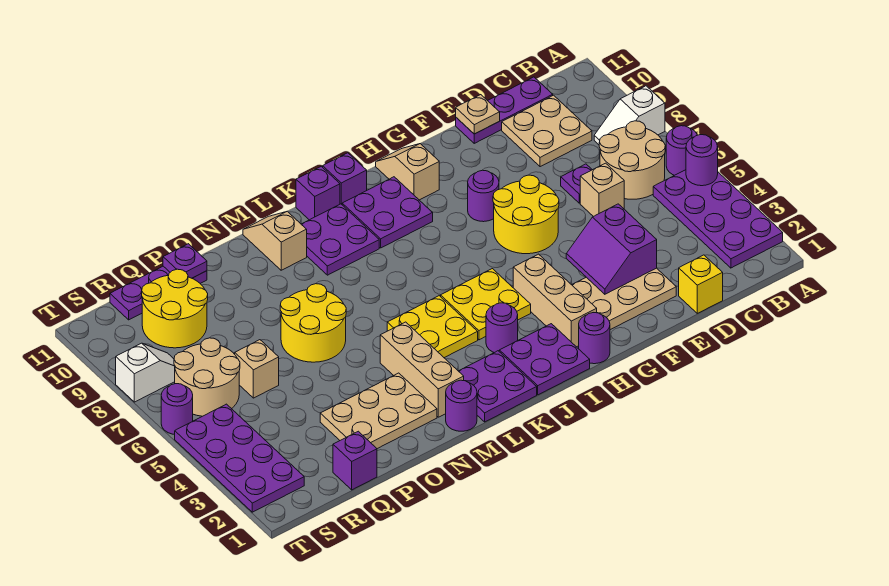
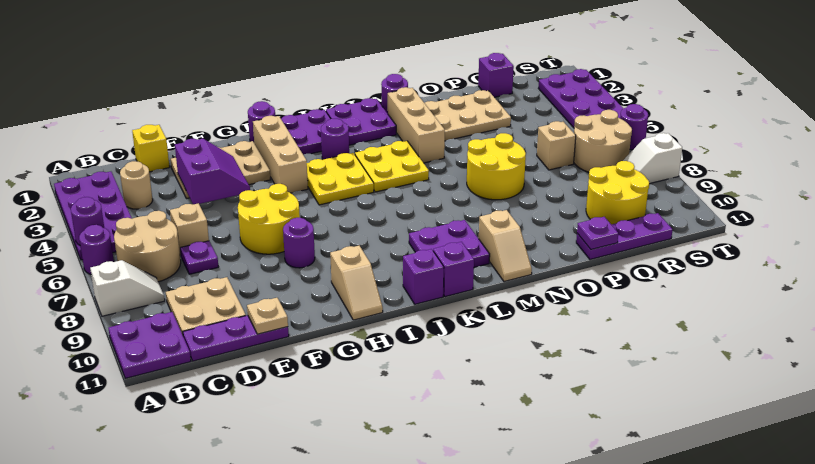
none -> tan round brick C3 level 1
purple plate I9:J10 level 1 -> purple plate A10:B11 level 1

